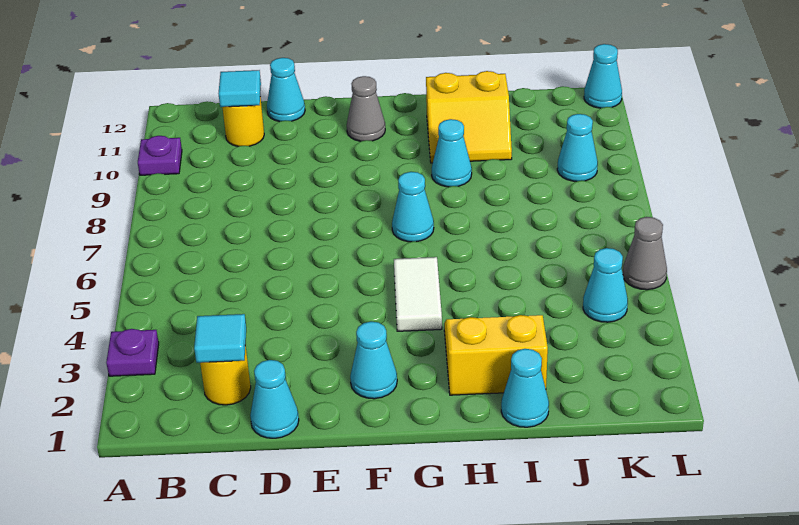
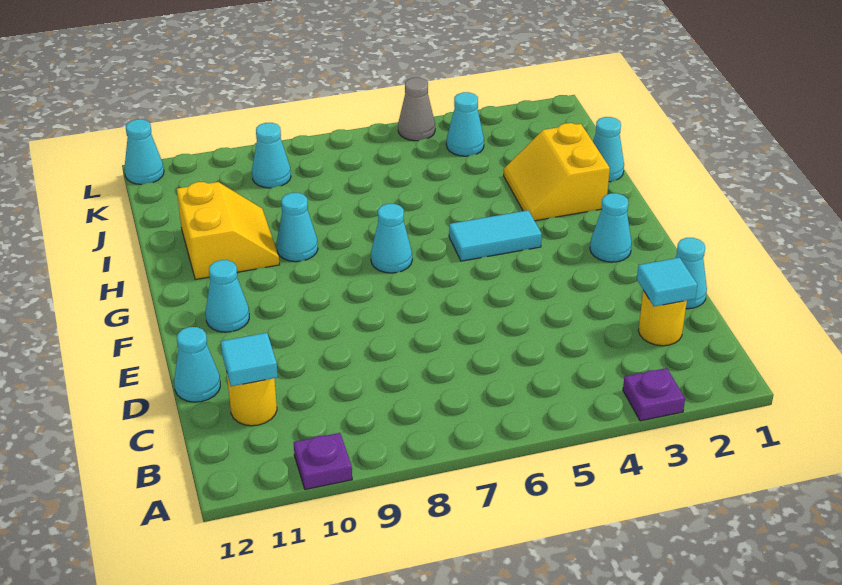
grey cone F11 level 1 -> cyan cone F11 level 1
white tile G4:G5 level 1 -> cyan tile G4:G5 level 1

